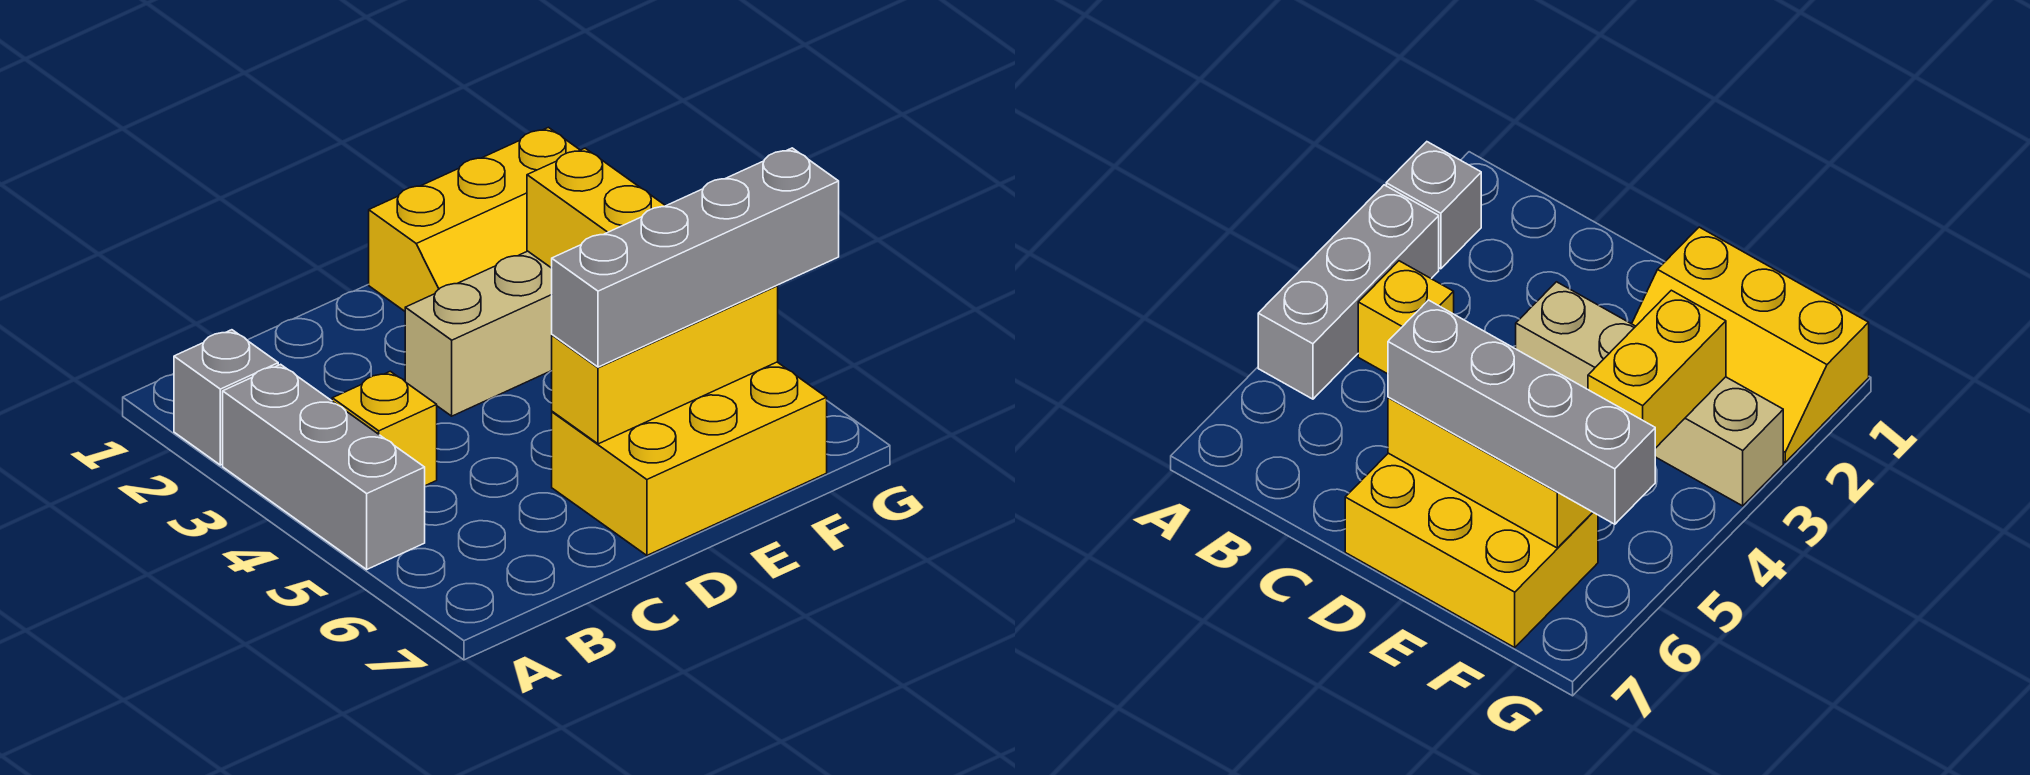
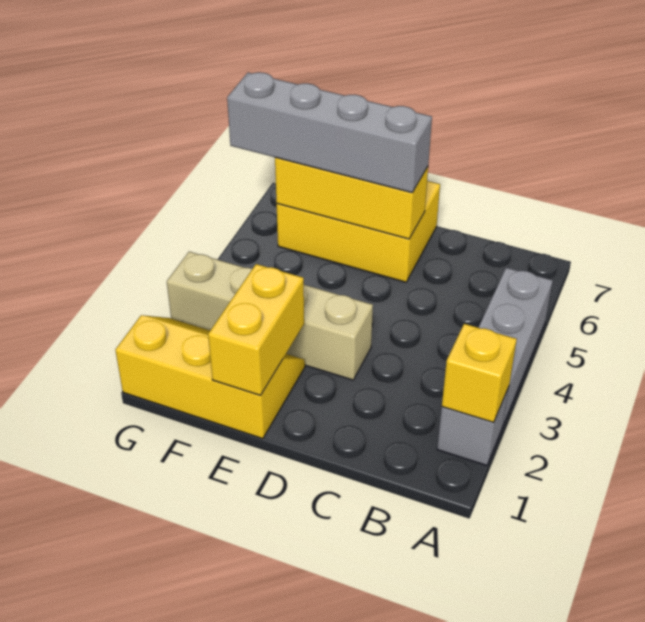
yellow brick B4 level 1 -> yellow brick A2 level 2
yellow brick F3:F4 level 2 -> yellow brick E1:E2 level 2

